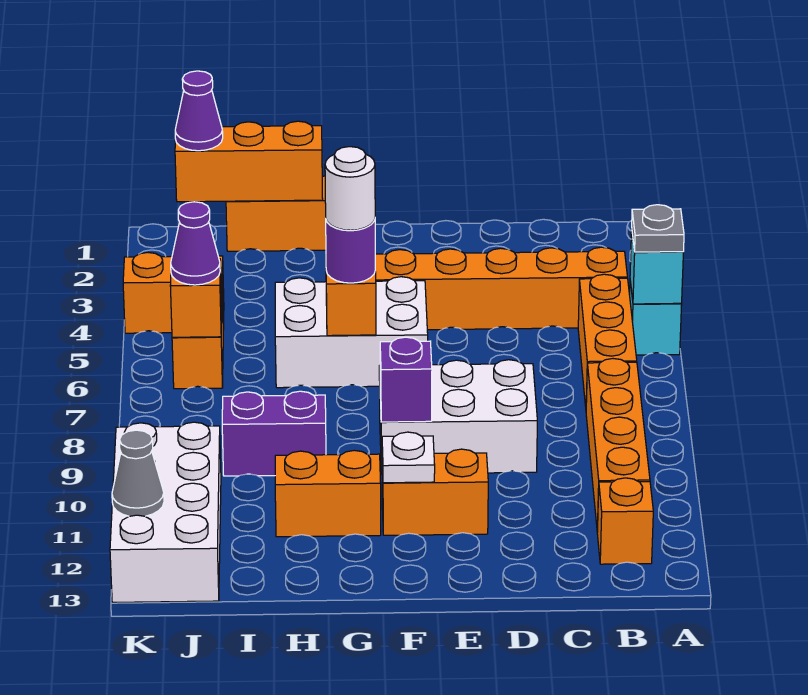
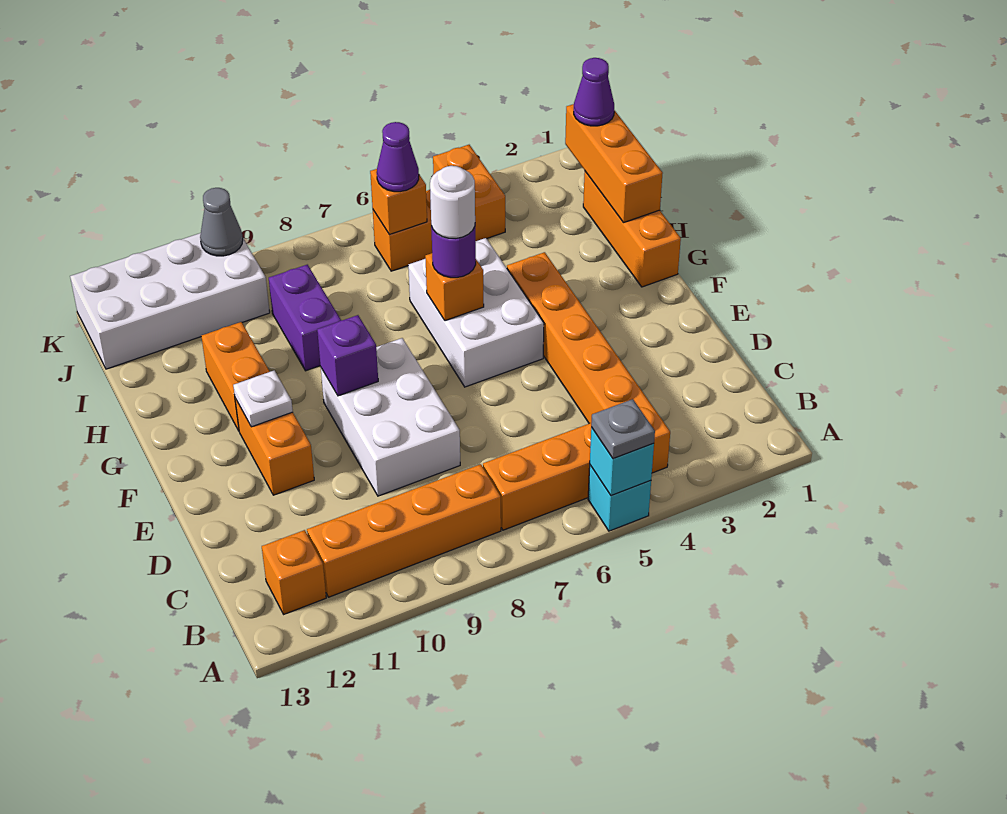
grey cone K12 level 2 -> grey cone K10 level 2

